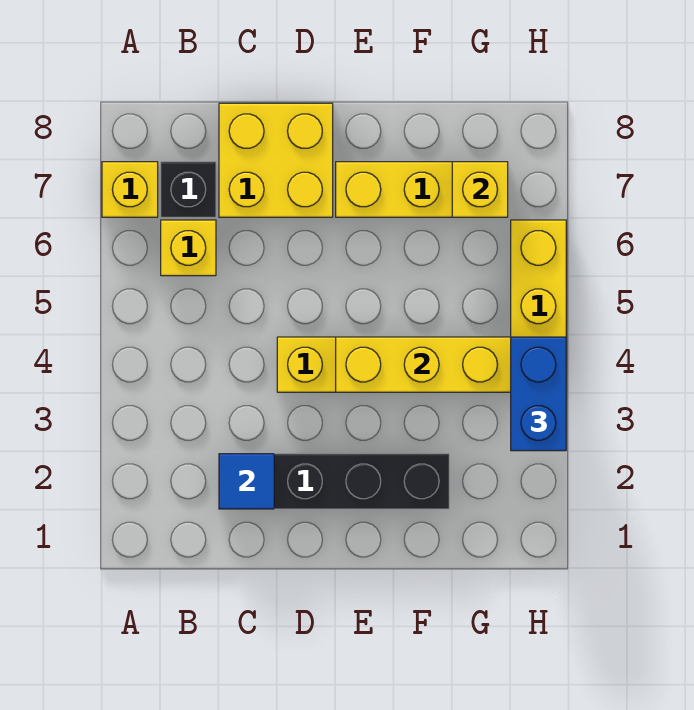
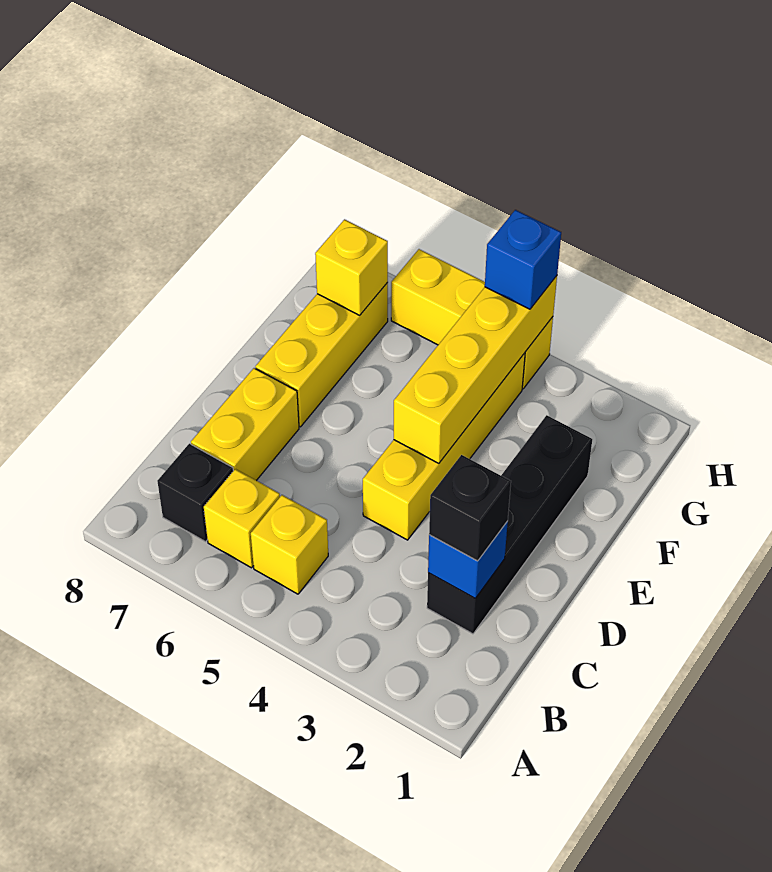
yellow brick A7 level 1 -> yellow brick B5 level 1
blue tile C2 level 2 -> blue brick C2 level 2
none -> black brick C2 level 3
yellow brick C7:D8 level 1 -> yellow brick C7:D7 level 1
blue brick H3:H4 level 3 -> blue brick H4 level 3

